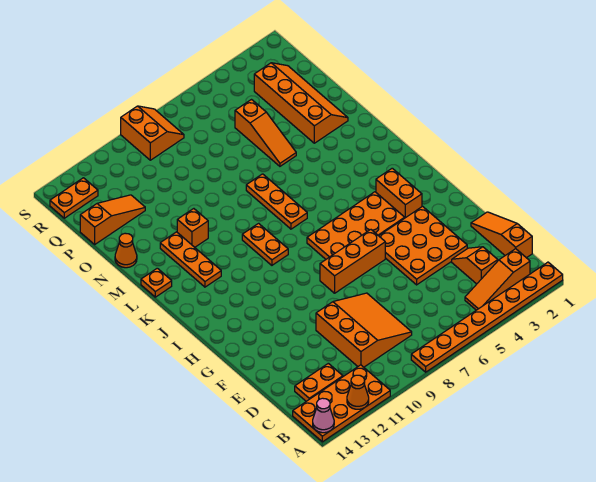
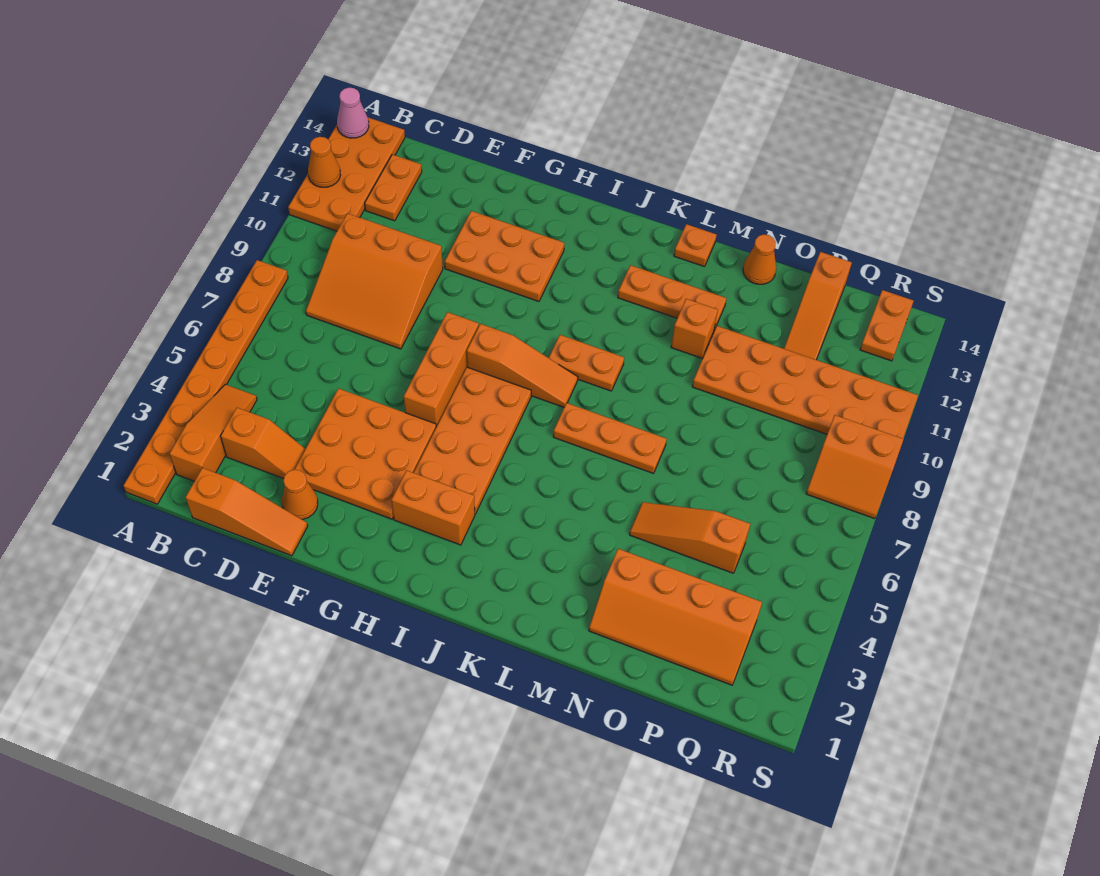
none -> orange cone E2 level 1
none -> orange plate F11:H12 level 1
none -> orange slope H8:J8 level 1 top H
none -> orange plate N10:S11 level 1

